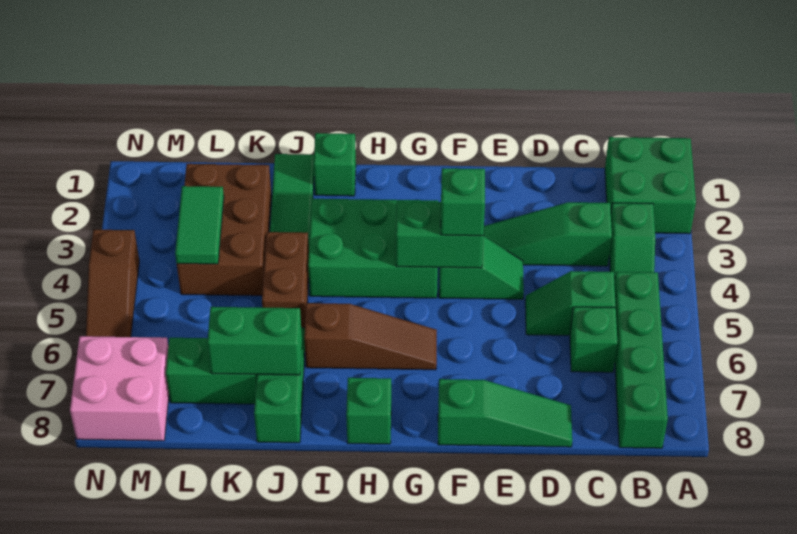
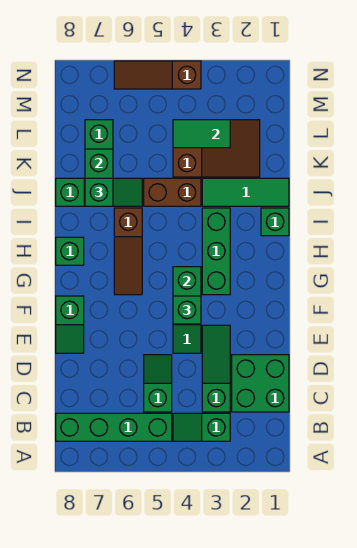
green brick A1:B2 level 1 -> green brick C1:D2 level 1
green brick C6 level 1 -> green brick J7 level 3
green slope D8:F8 level 1 top F -> green slope E8:F8 level 1 top F
green brick G3:I4 level 1 -> green brick G3:I3 level 1
brown brick K2:L4 level 1 -> brown slope K2:L4 level 1 top 4
pink brick M7:N8 level 1 -> none

